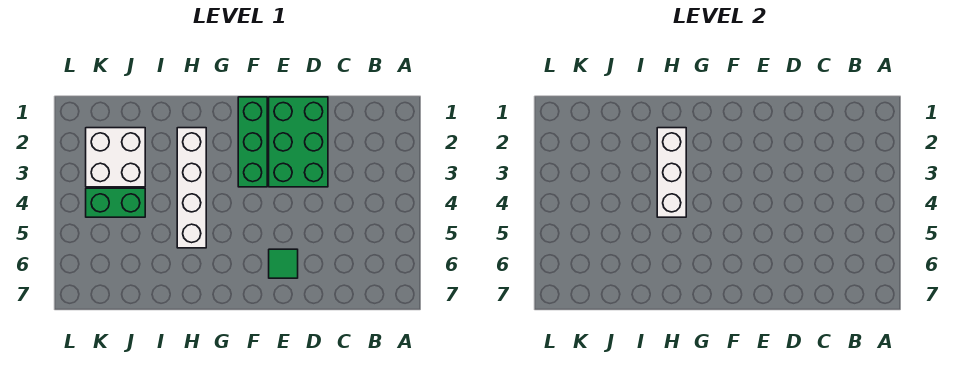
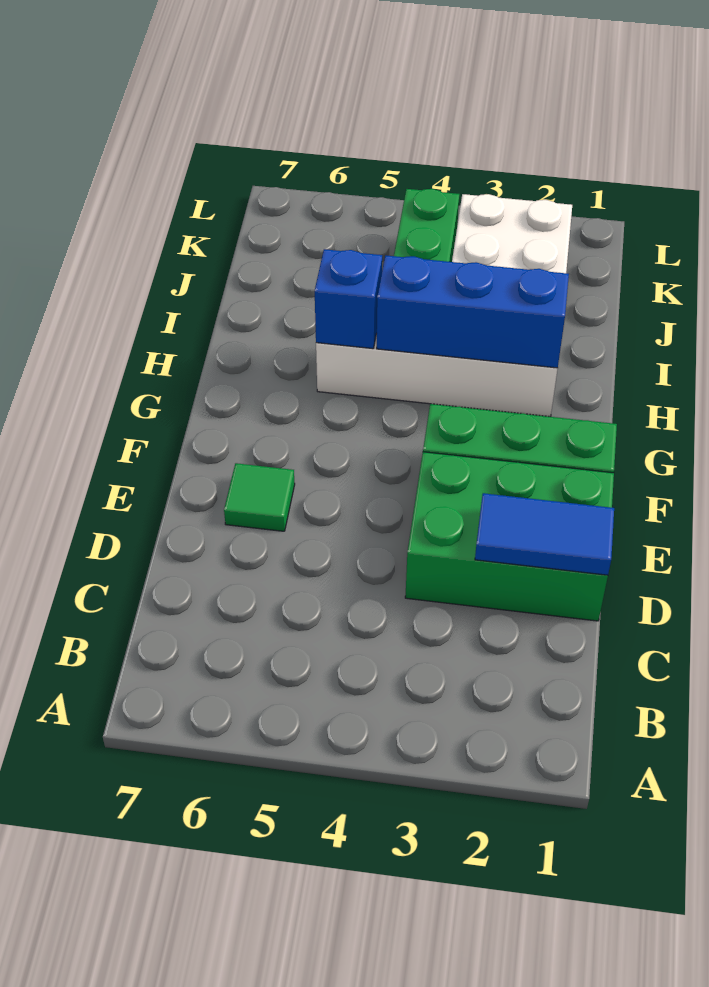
none -> blue tile D1:D2 level 2
white brick H2:H4 level 2 -> blue brick H2:H4 level 2
none -> blue brick H5 level 2

